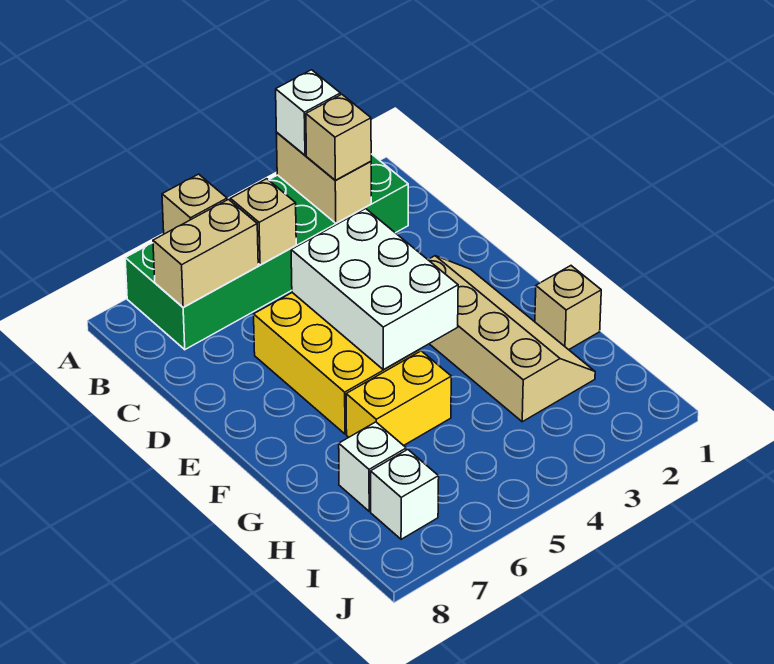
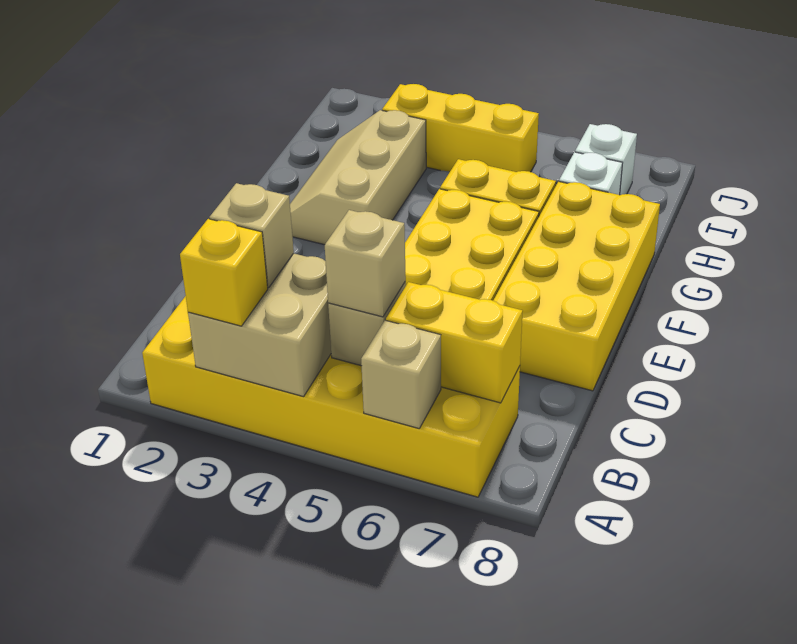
green brick A2:B7 level 1 -> yellow brick A2:B7 level 1
tan brick A3:B3 level 2 -> tan brick A3:B4 level 2
white brick A3 level 3 -> yellow brick A3 level 3
tan brick B6:B7 level 2 -> yellow brick B6:B7 level 2
white brick D4:F5 level 2 -> none
none -> yellow brick D7:G8 level 1
tan slope E2:H3 level 1 top 3 -> tan slope F2:H3 level 1 top 3
tan brick G1 level 1 -> tan brick B5 level 3
none -> yellow brick I3:I5 level 1

